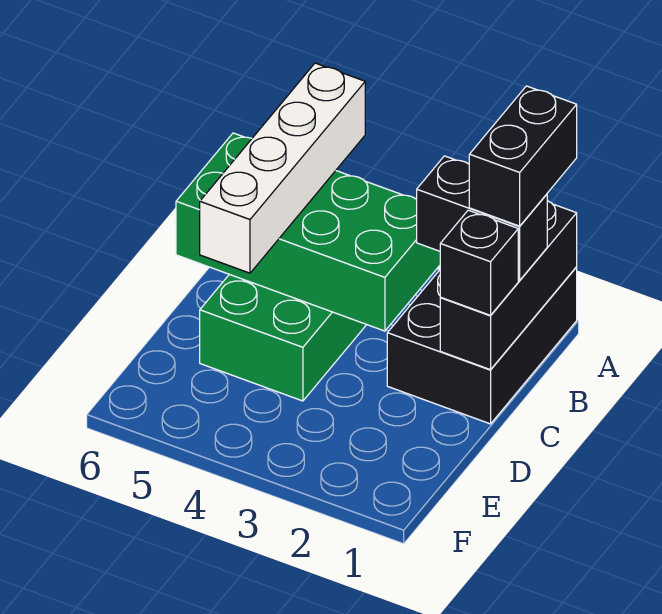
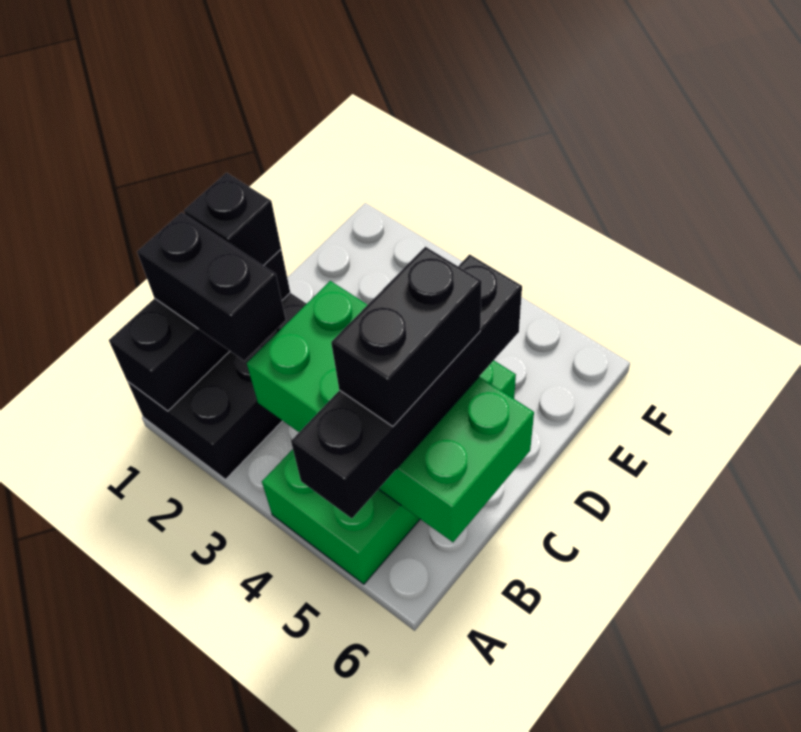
black brick A1:B1 level 4 -> black brick B5:C5 level 4
white brick A5:D5 level 3 -> black brick A5:D5 level 3

